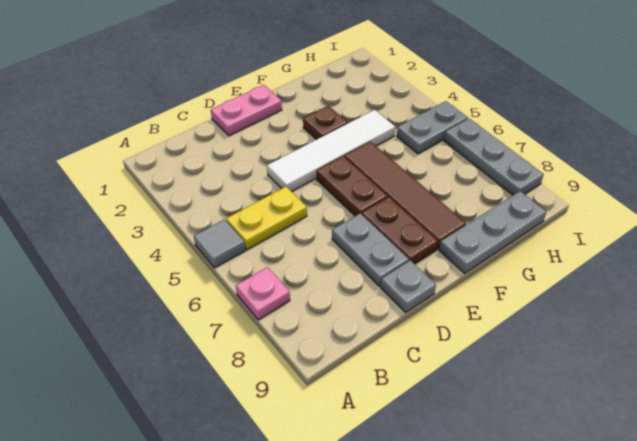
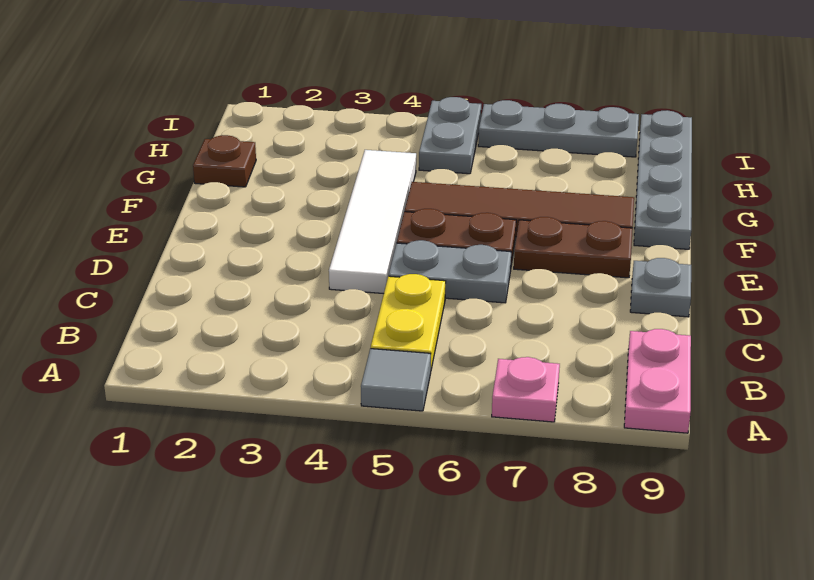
pink plate D1:E1 level 1 -> pink plate A9:B9 level 1
grey plate D7:D8 level 1 -> grey plate D5:D6 level 1
brown plate F3 level 1 -> brown plate G1 level 1
grey plate F9:H9 level 1 -> grey plate F9:I9 level 1

